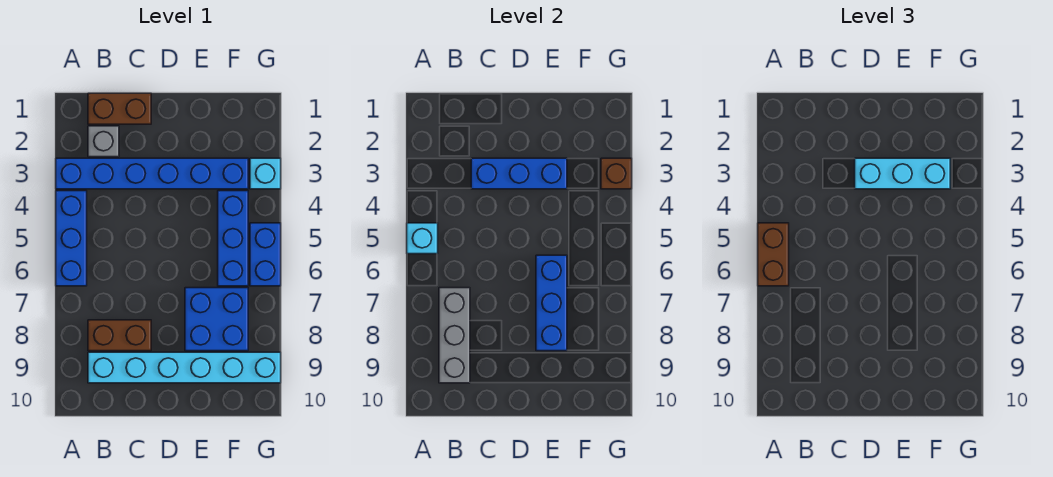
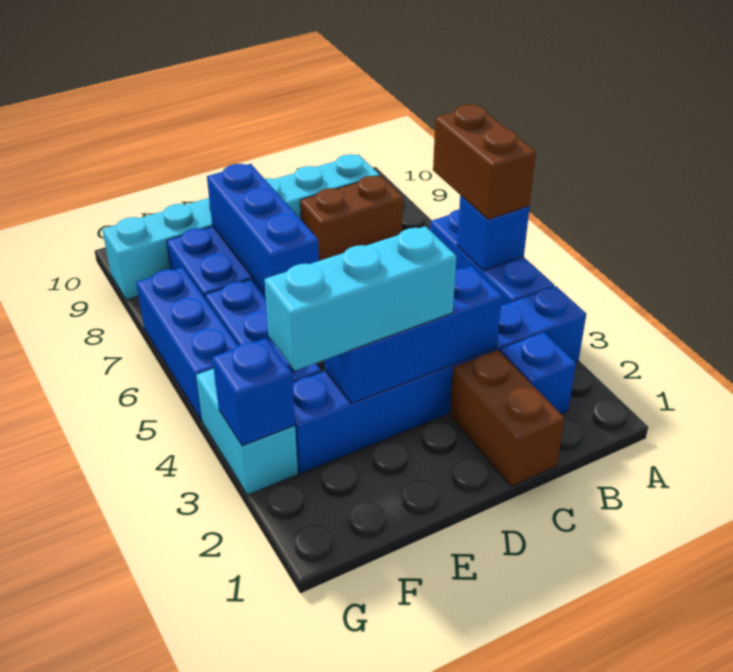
cyan brick A5 level 2 -> blue brick A5 level 2
brown brick B1:C1 level 1 -> brown brick C1:C2 level 1
grey brick B2 level 1 -> blue brick B2 level 1
grey brick B7:B9 level 2 -> none
cyan brick G3 level 1 -> cyan brick G3:G4 level 1
brown brick G3 level 2 -> blue brick G3 level 2
blue brick G5:G6 level 1 -> blue brick G5:G7 level 1

